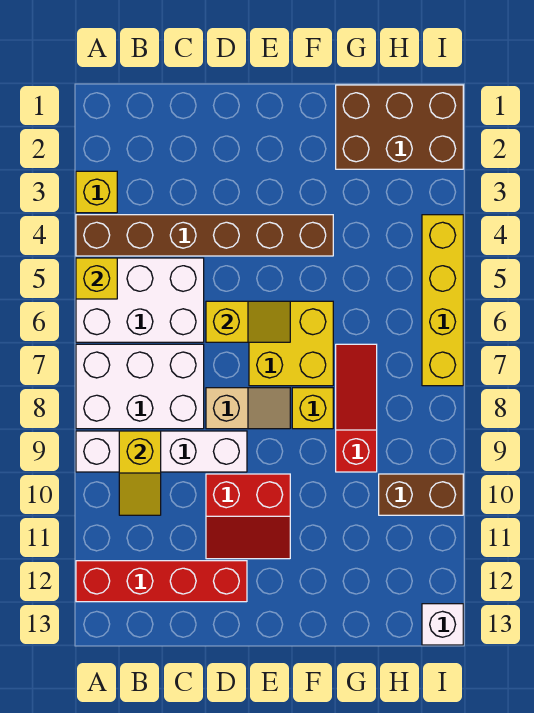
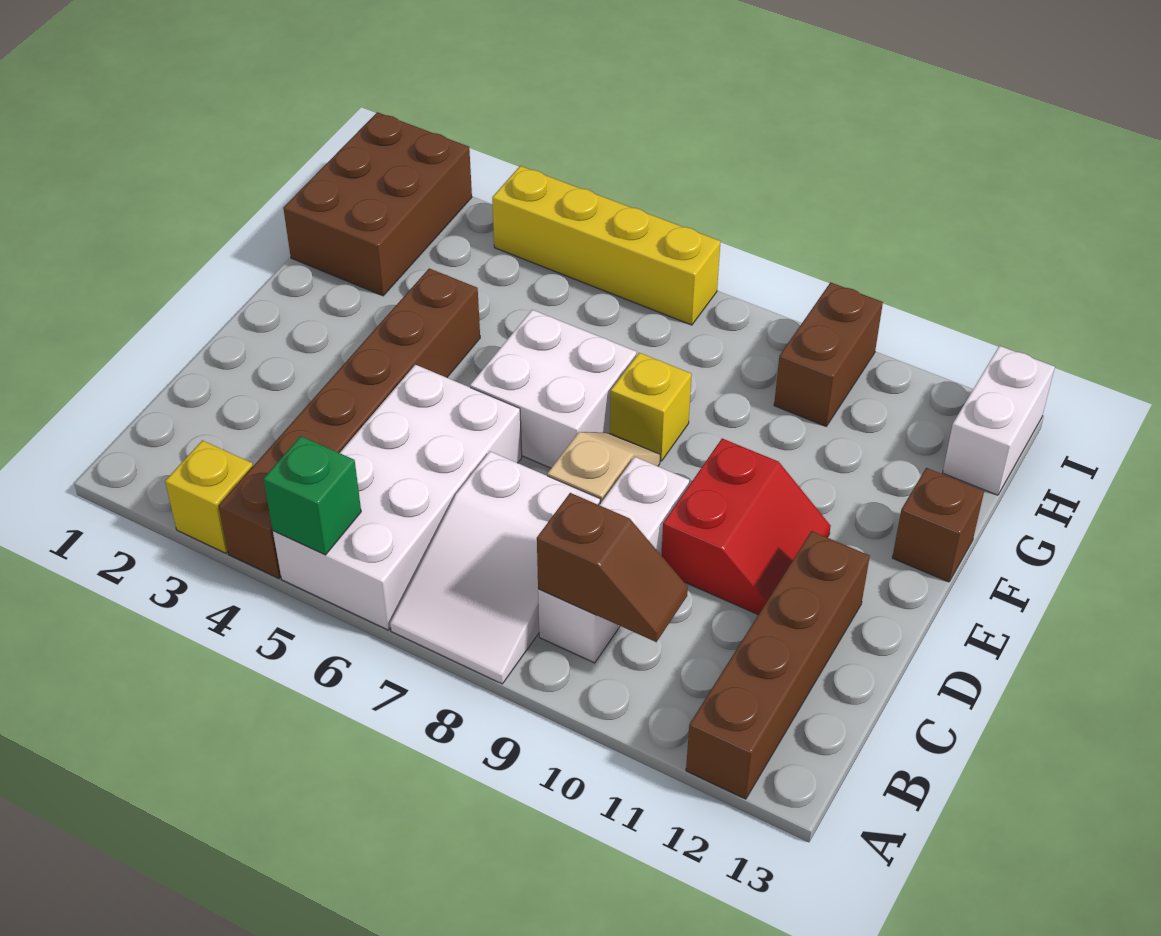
white brick A5:C6 level 1 -> white brick A5:D6 level 1
yellow brick A5 level 2 -> green brick A5 level 2
white brick A7:C8 level 1 -> white slope A7:C8 level 1 top C
white brick A9:D9 level 1 -> white brick B9:D9 level 1
red brick A12:D12 level 1 -> brown brick A12:D12 level 1
yellow slope B9:B10 level 2 top 9 -> brown slope B9:B10 level 2 top 9
yellow slope D6:E6 level 2 top D -> none
yellow brick E6:F7 level 1 -> white brick E6:F7 level 1
none -> brown brick F13 level 1
red slope G7:G9 level 1 top 9 -> none
white brick I13 level 1 -> white brick H13:I13 level 1

